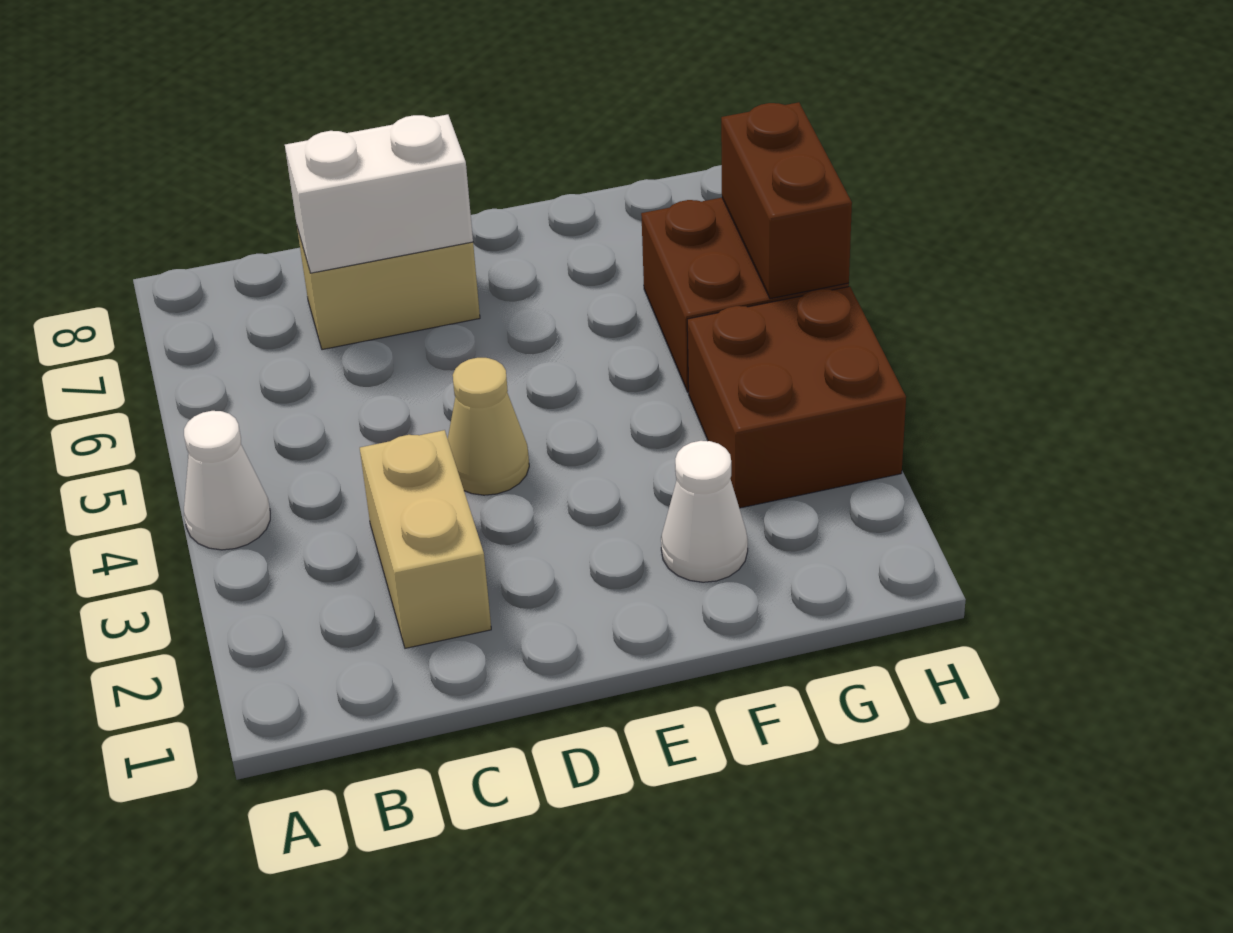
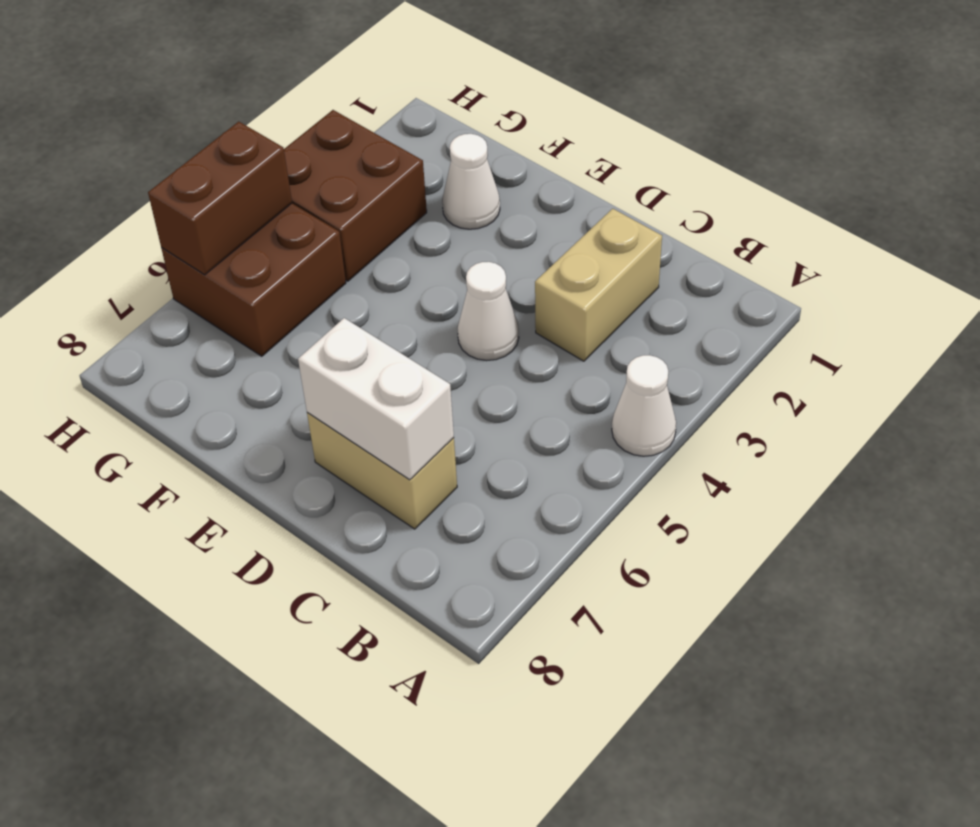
tan cone D4 level 1 -> white cone D4 level 1

